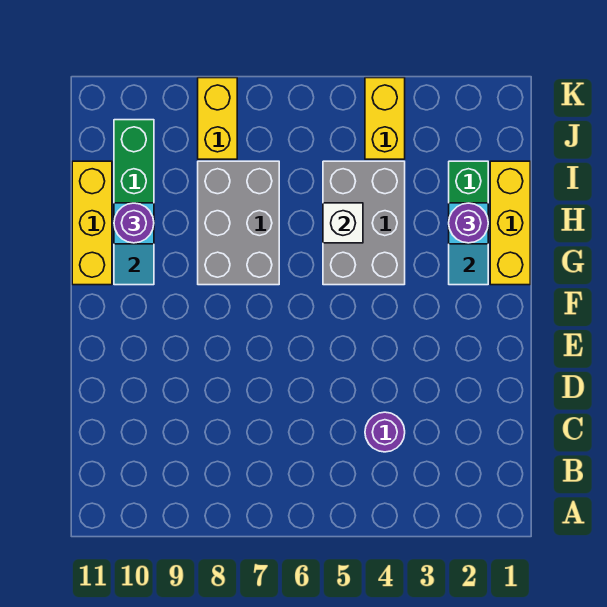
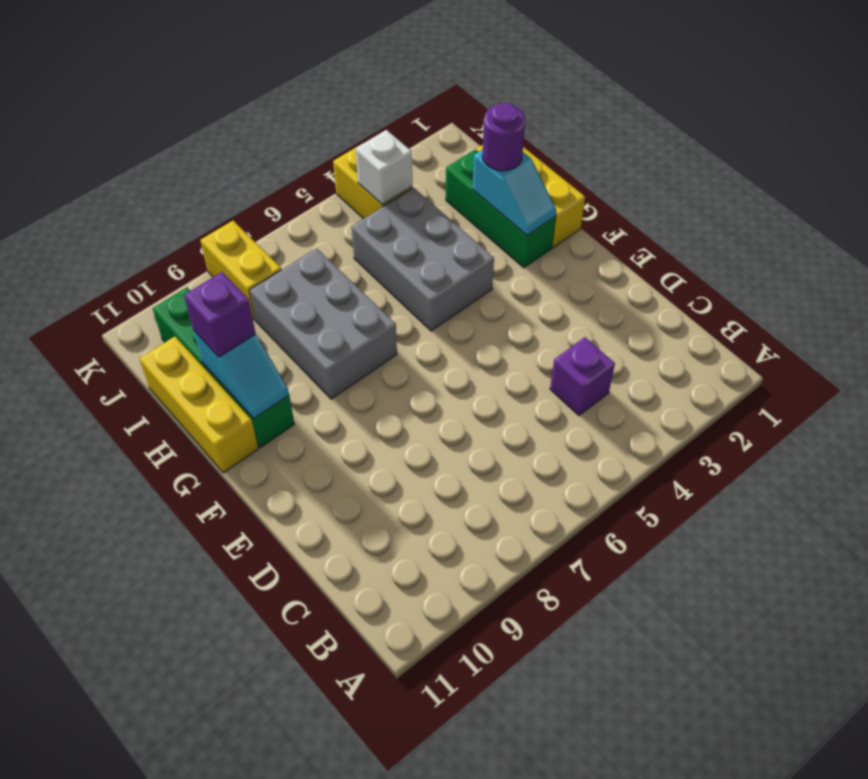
purple round brick C4 level 1 -> purple brick C4 level 1
white brick H5 level 2 -> white brick J4 level 2
purple round brick H10 level 3 -> purple brick H10 level 3

